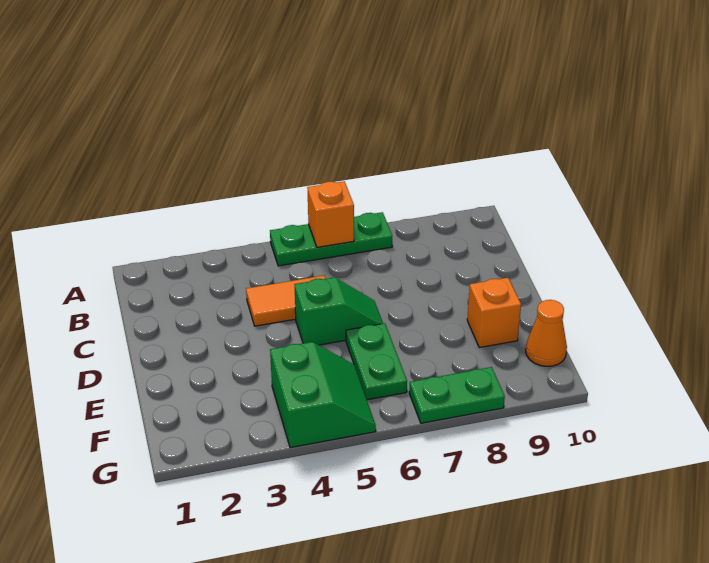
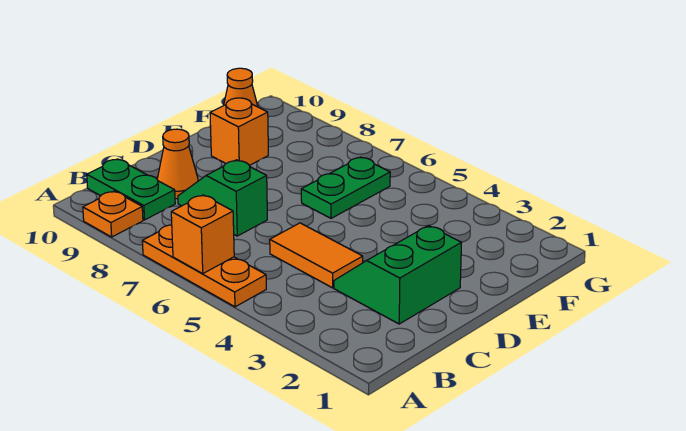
green plate A5:A7 level 1 -> orange plate A5:A7 level 1
none -> orange plate A9 level 1
none -> orange cone C9 level 1
green slope D5:D6 level 1 top 5 -> green slope C7:C8 level 1 top 7
green slope F4:G5 level 1 top 4 -> green slope C2:D3 level 1 top 2
green plate G7:G8 level 1 -> green plate B9:B10 level 1

